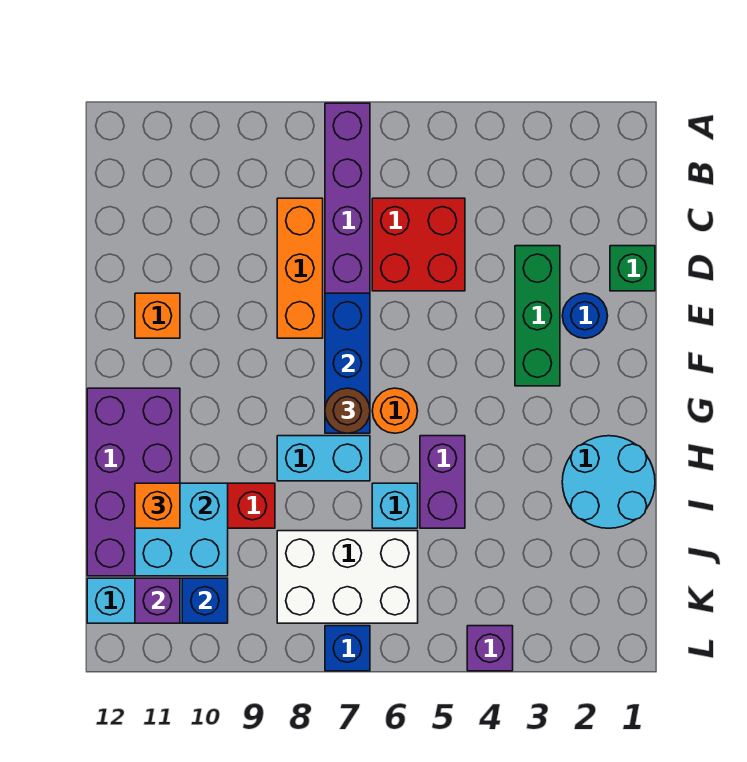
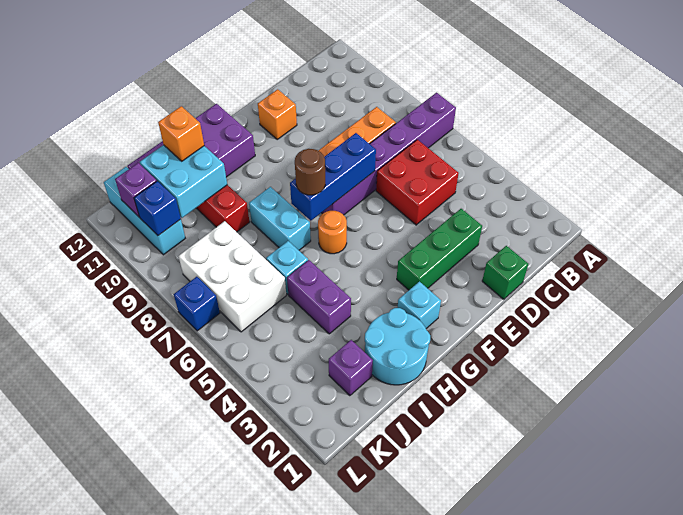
blue round brick E2 level 1 -> none
none -> cyan brick G2 level 1
purple brick H5:I5 level 1 -> purple brick I4:I5 level 1
purple brick L4 level 1 -> purple brick J2 level 1

